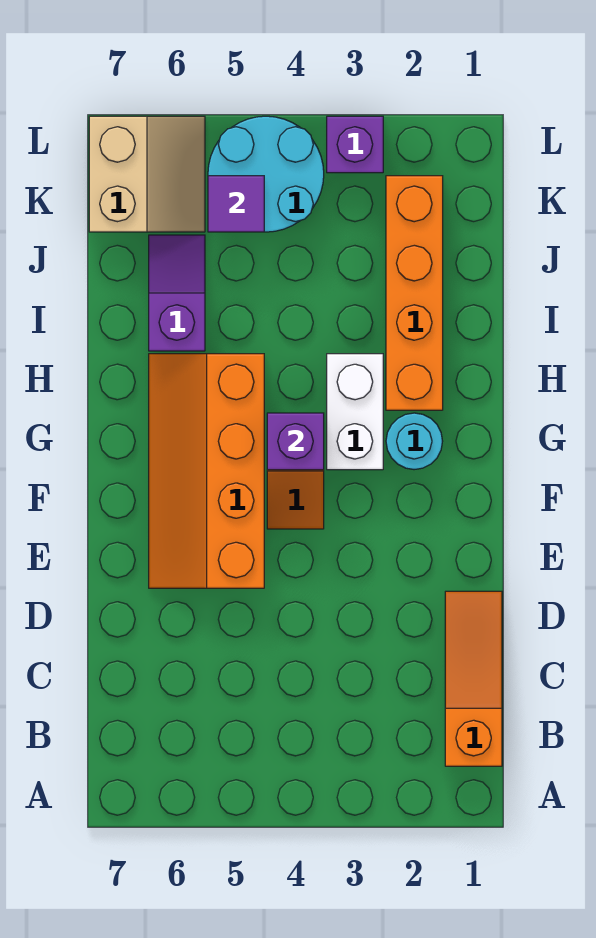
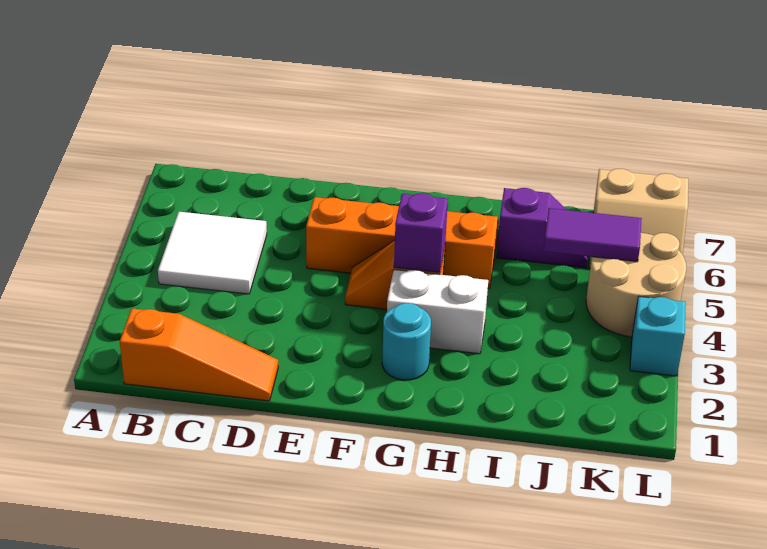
none -> white tile B4:C5 level 1
orange brick H2:K2 level 1 -> none
cyan round brick K4:L5 level 1 -> tan round brick K4:L5 level 1
purple tile K5 level 2 -> purple tile J5:K5 level 2
purple brick L3 level 1 -> cyan brick L3 level 1

